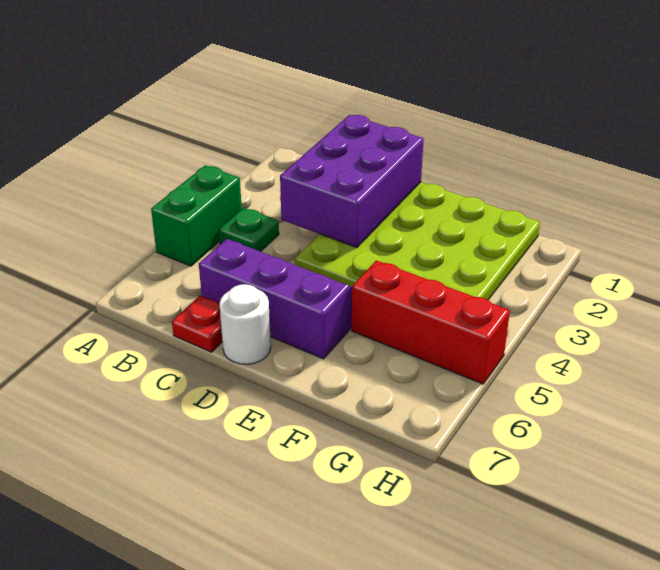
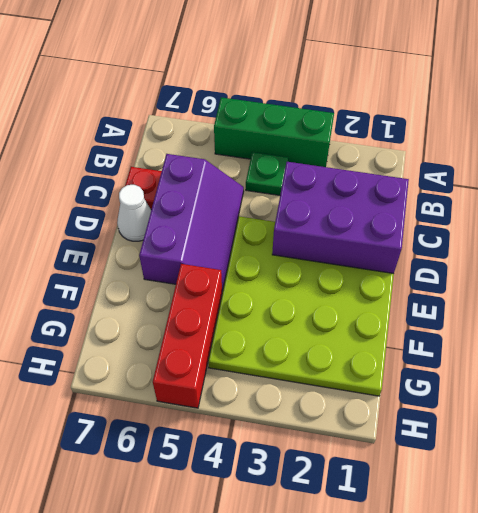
green brick A4:A5 level 1 -> green brick A3:A5 level 1
white round brick D7 level 1 -> white cone D7 level 1

